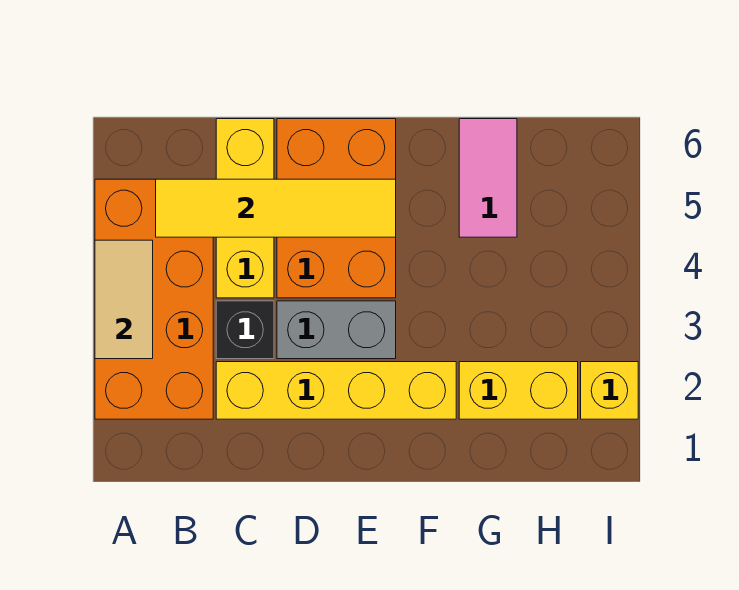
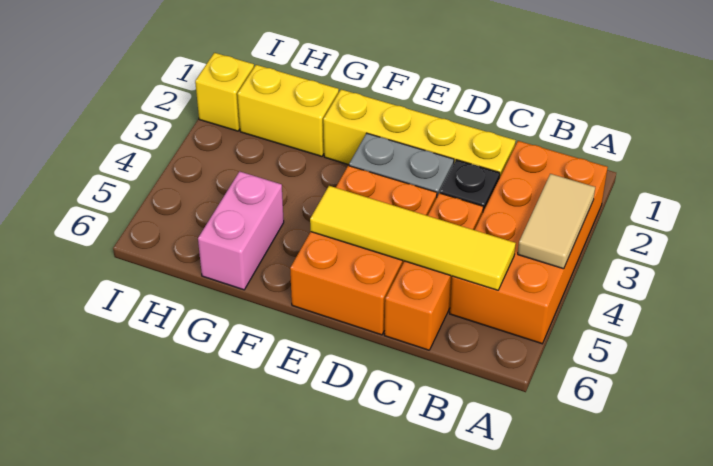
yellow brick C4:C6 level 1 -> orange brick C4:C6 level 1
pink tile G5:G6 level 1 -> pink brick G5:G6 level 1

